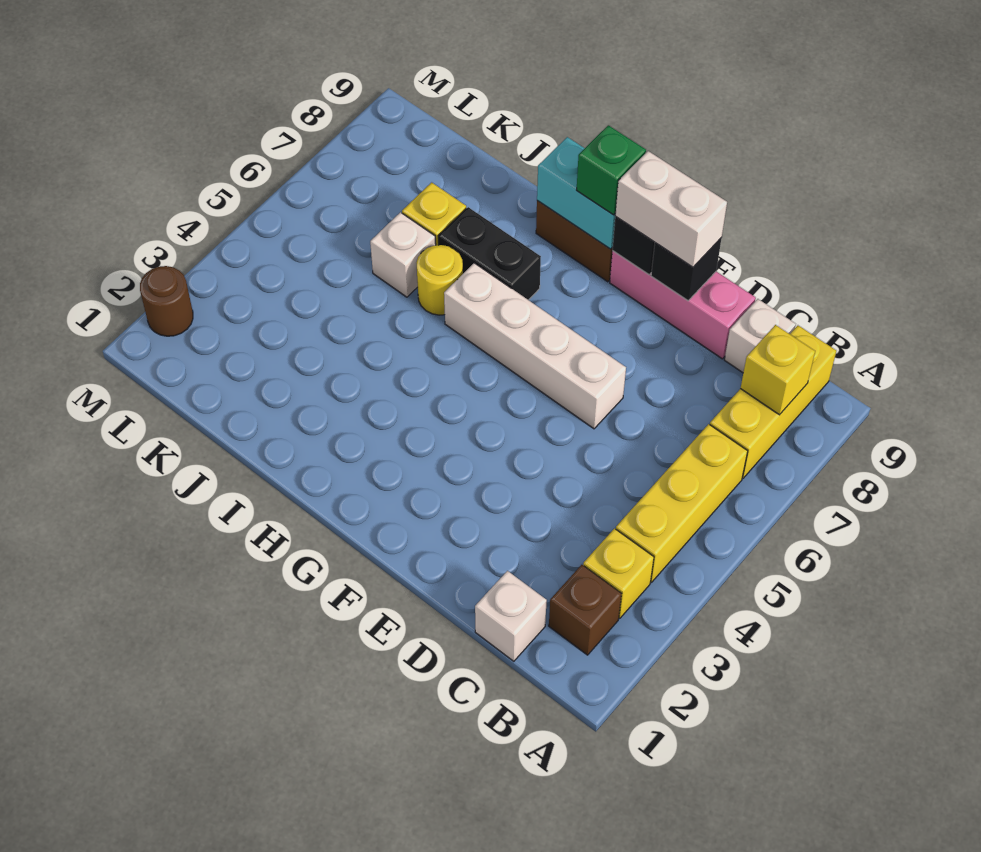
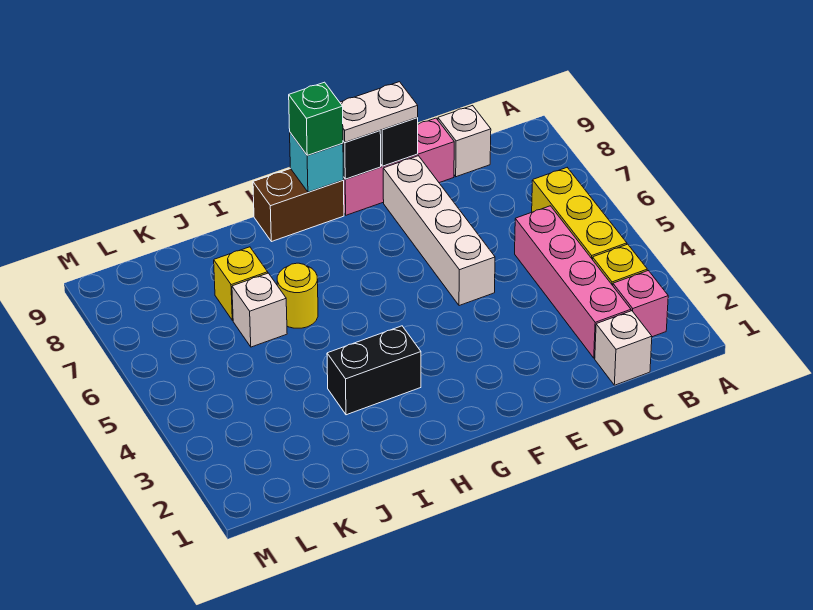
brown brick B2 level 1 -> pink brick B2 level 1
yellow brick B7:B9 level 1 -> none
yellow brick B8 level 2 -> none
none -> pink brick C2:C5 level 1
white brick E6:H6 level 1 -> white brick E5:E8 level 1
white brick E9:F9 level 3 -> white plate E9:F9 level 3
cyan brick G9:H9 level 2 -> cyan brick G9 level 2
black brick H7:I7 level 1 -> black brick H3:I3 level 1
brown round brick M2 level 1 -> none

